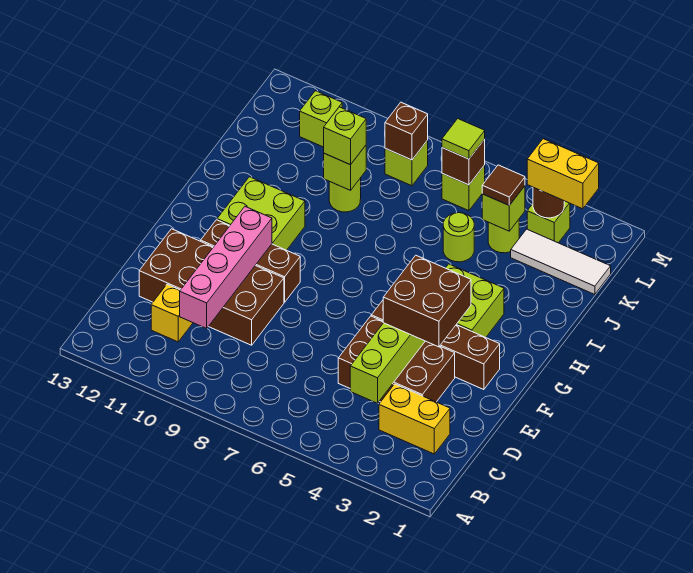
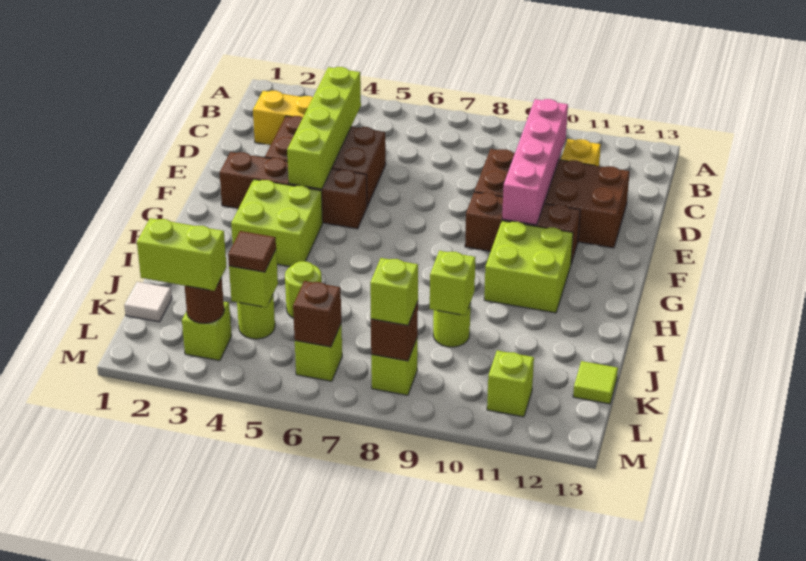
brown brick E3:F4 level 3 -> none
lime brick J9 level 3 -> lime brick L8 level 3
white tile K1:K3 level 1 -> white tile K1 level 1
yellow brick L2:L3 level 3 -> lime brick L2:L3 level 3
lime tile L6 level 3 -> lime tile K13 level 1

